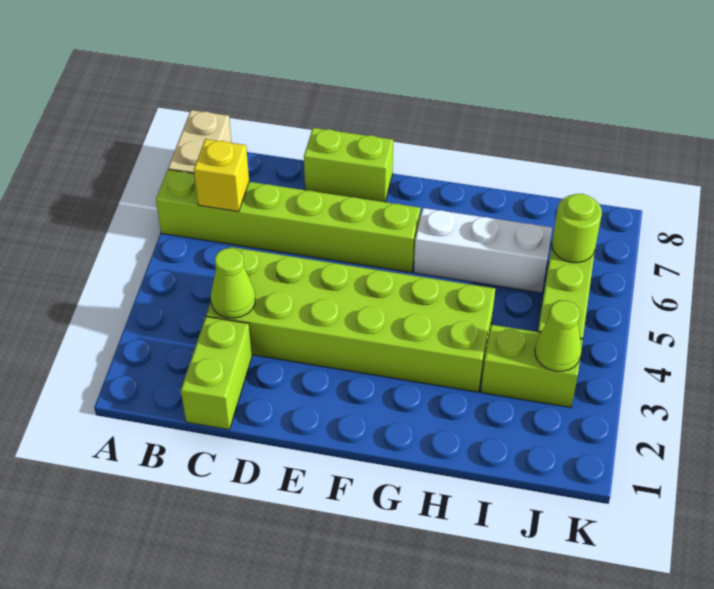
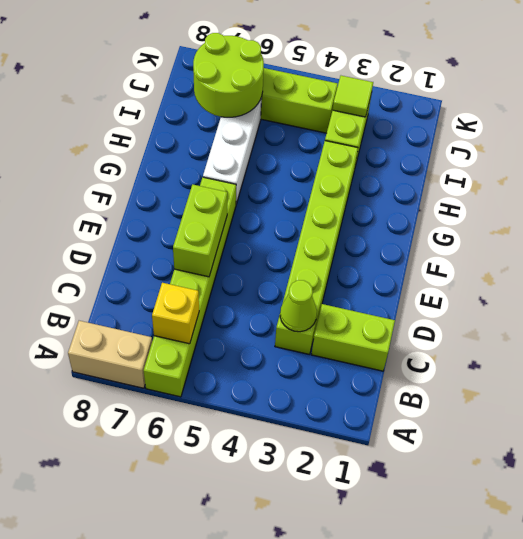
lime brick C3:H4 level 1 -> lime brick C3:H3 level 1
lime brick D8:E8 level 1 -> lime brick D6:E6 level 2
lime cone J3 level 2 -> lime tile J3 level 2
lime round brick J6 level 2 -> lime round brick I6:J7 level 2

